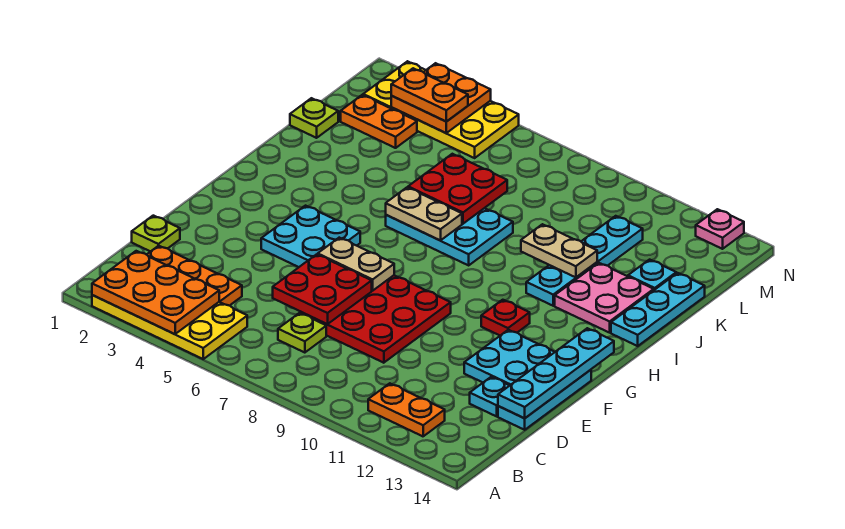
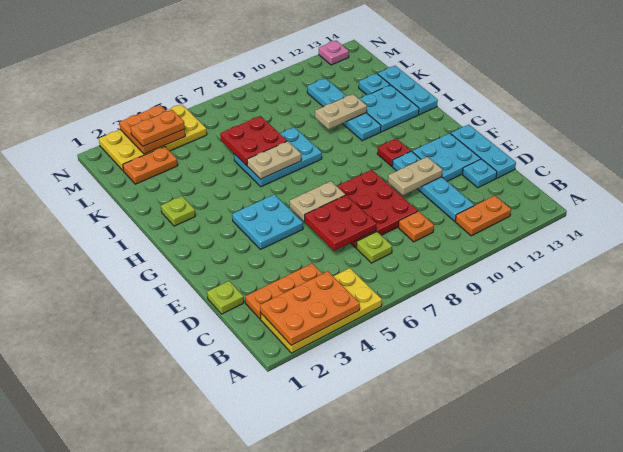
none -> orange plate C9 level 1
cyan plate D14:G14 level 2 -> cyan plate C11:F11 level 1
none -> tan plate E10:E11 level 2
pink plate I12:J13 level 1 -> cyan plate I12:J13 level 1
lime plate K1 level 1 -> lime plate I2 level 1

